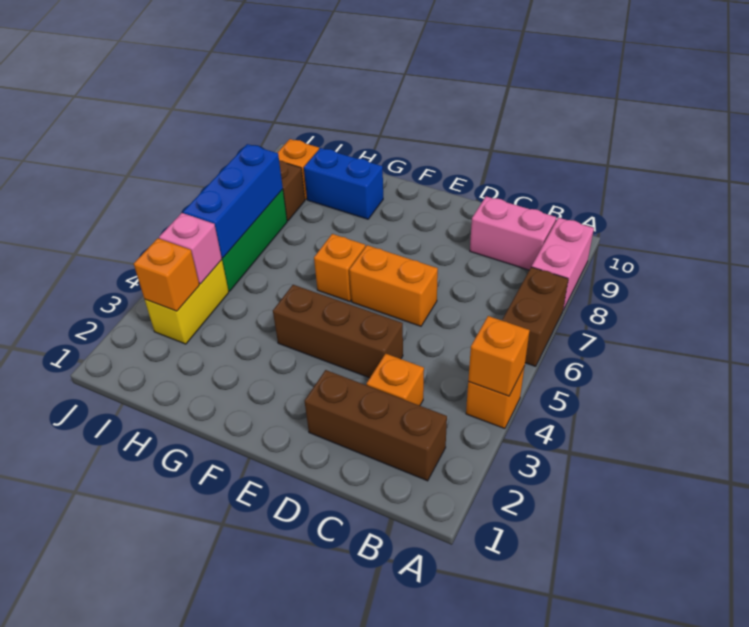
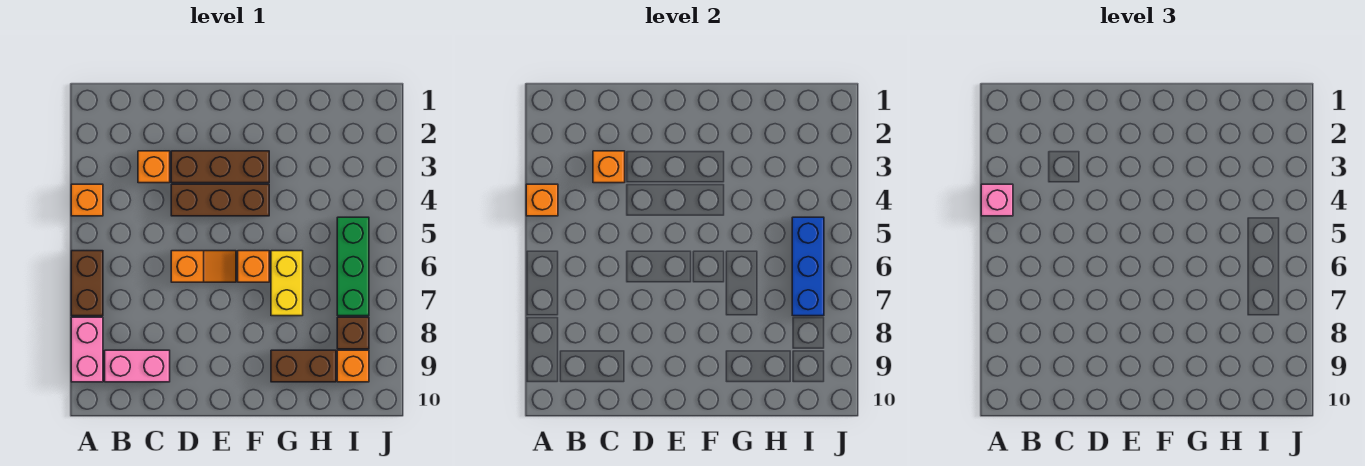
brown brick B2:D2 level 1 -> brown brick D3:F3 level 1
orange brick D6:E6 level 1 -> orange slope D6:E6 level 1 top D
blue brick G9:H9 level 1 -> brown brick G9:H9 level 1
yellow brick I3:I4 level 1 -> yellow brick G6:G7 level 1
orange brick I3 level 2 -> orange brick C3 level 2
pink brick I4 level 2 -> pink brick A4 level 3

